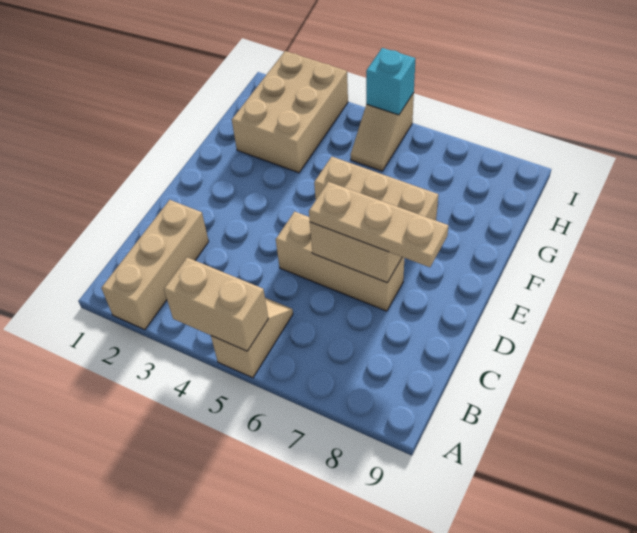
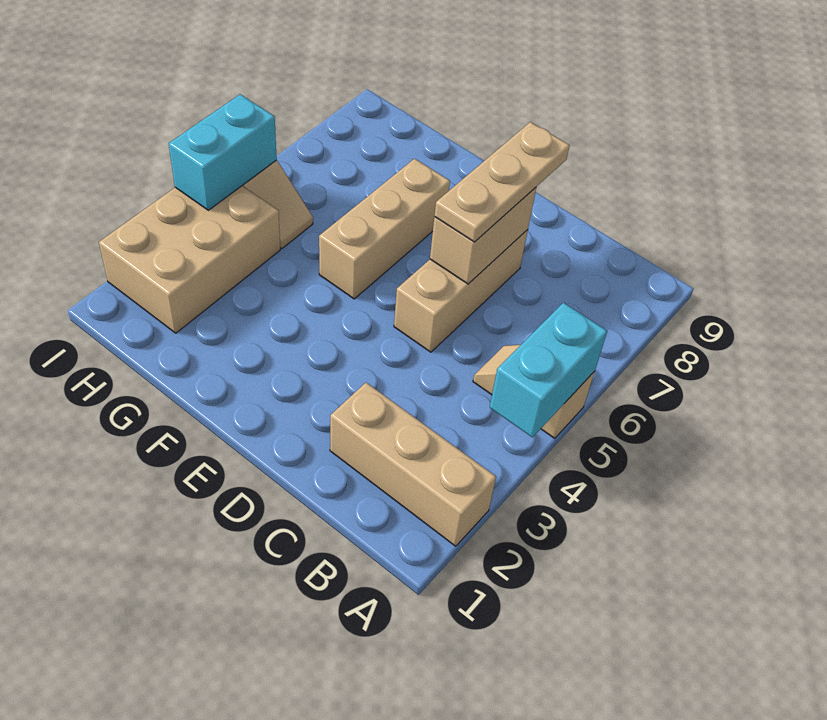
tan brick A4:A5 level 2 -> cyan brick A4:A5 level 2
tan brick G2:I3 level 1 -> tan brick H2:I4 level 1
cyan brick I5 level 2 -> cyan brick I4:I5 level 2

